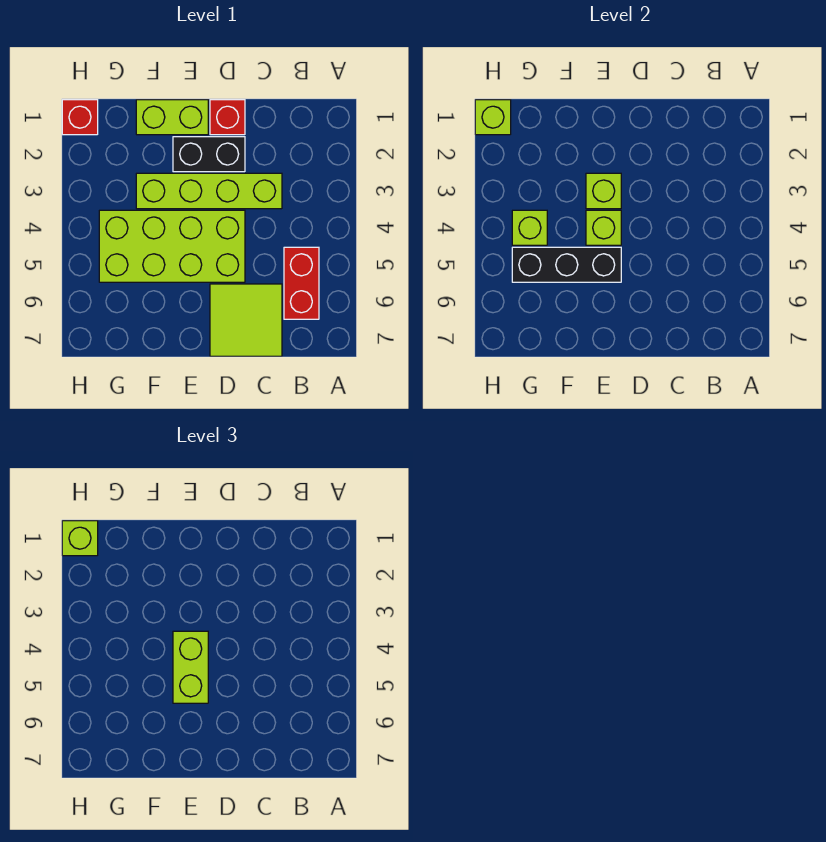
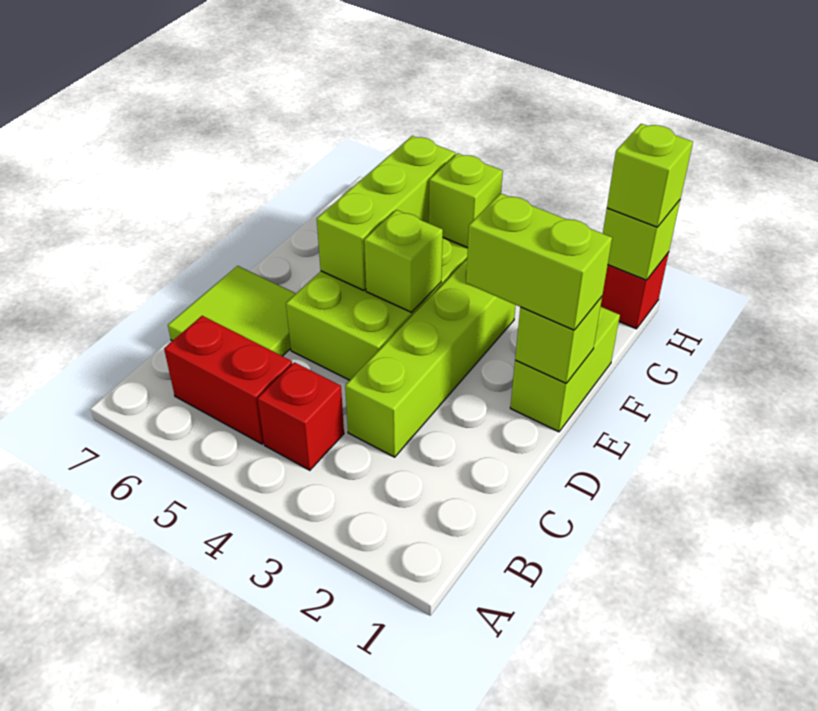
red brick D1 level 1 -> red brick B4 level 1
black brick D2:E2 level 1 -> none
lime brick E3 level 2 -> lime brick E1 level 2
lime brick E4:E5 level 3 -> lime brick E1:E2 level 3
black brick E5:G5 level 2 -> lime brick E5:G5 level 2

